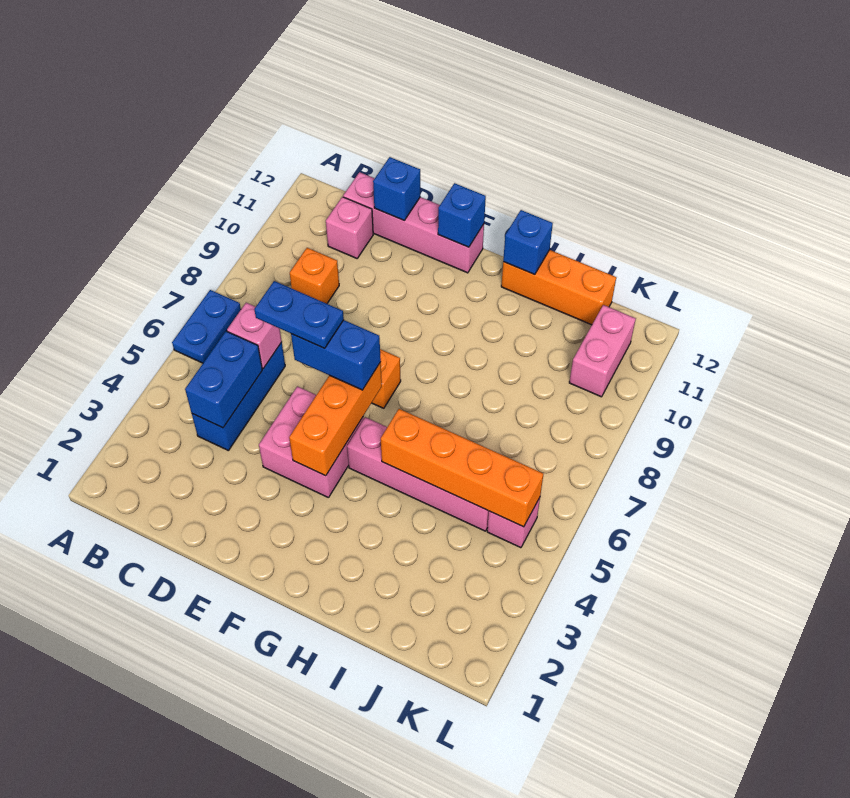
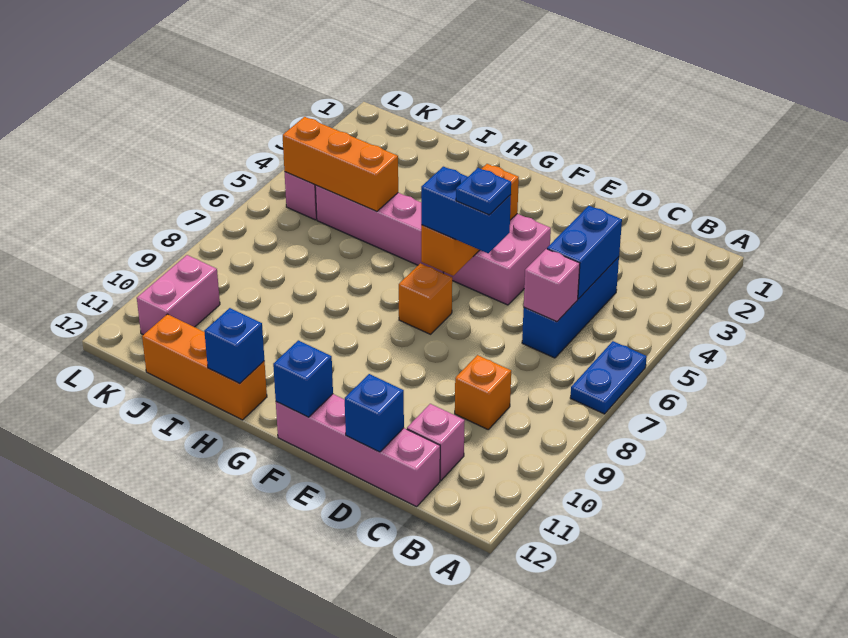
blue plate D6:E6 level 4 -> blue plate E6 level 4
orange brick H5:K5 level 2 -> orange brick I5:K5 level 2

